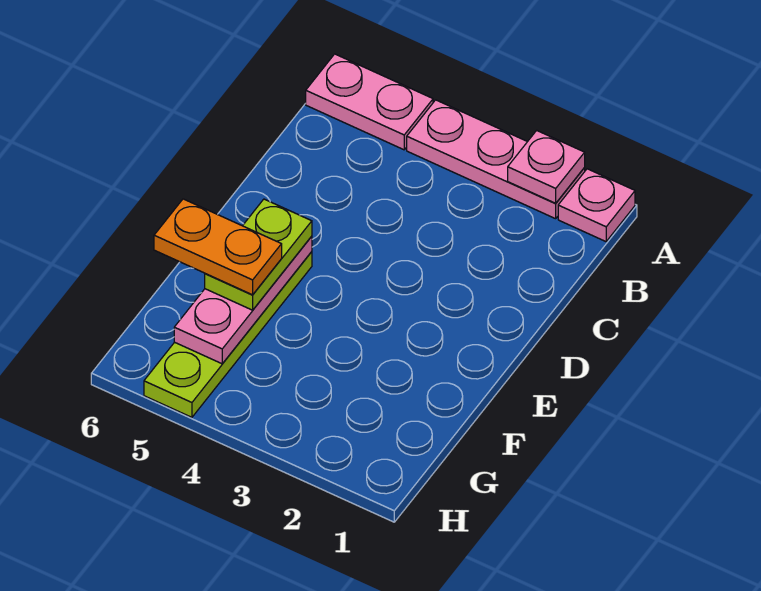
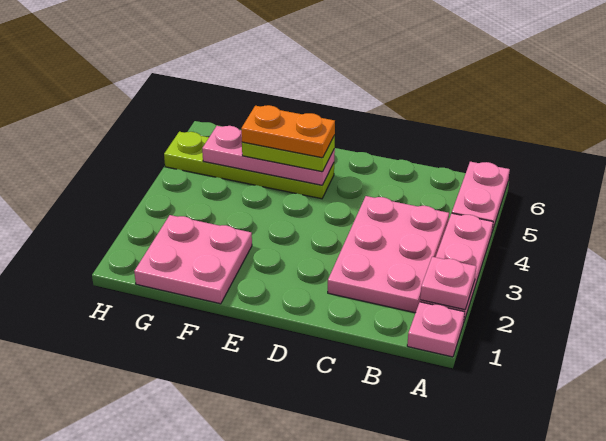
none -> pink plate B2:C4 level 1
none -> pink plate F1:G2 level 1
orange plate F5:F6 level 4 -> orange plate E5:F5 level 4

